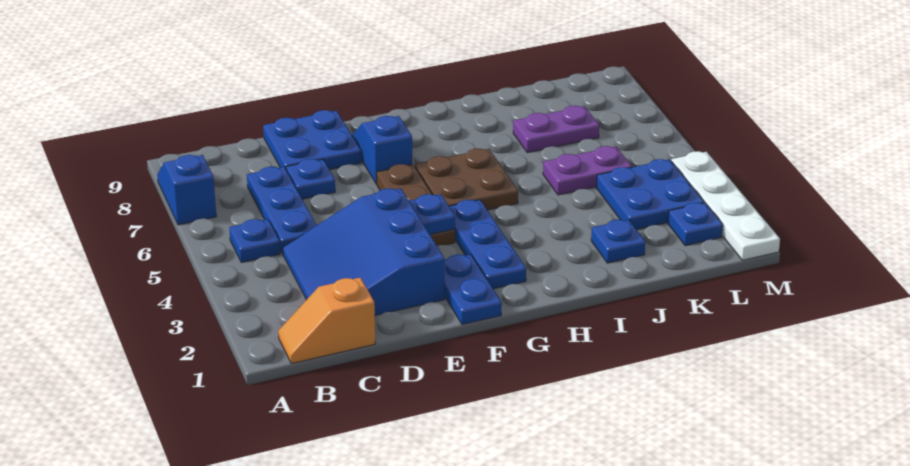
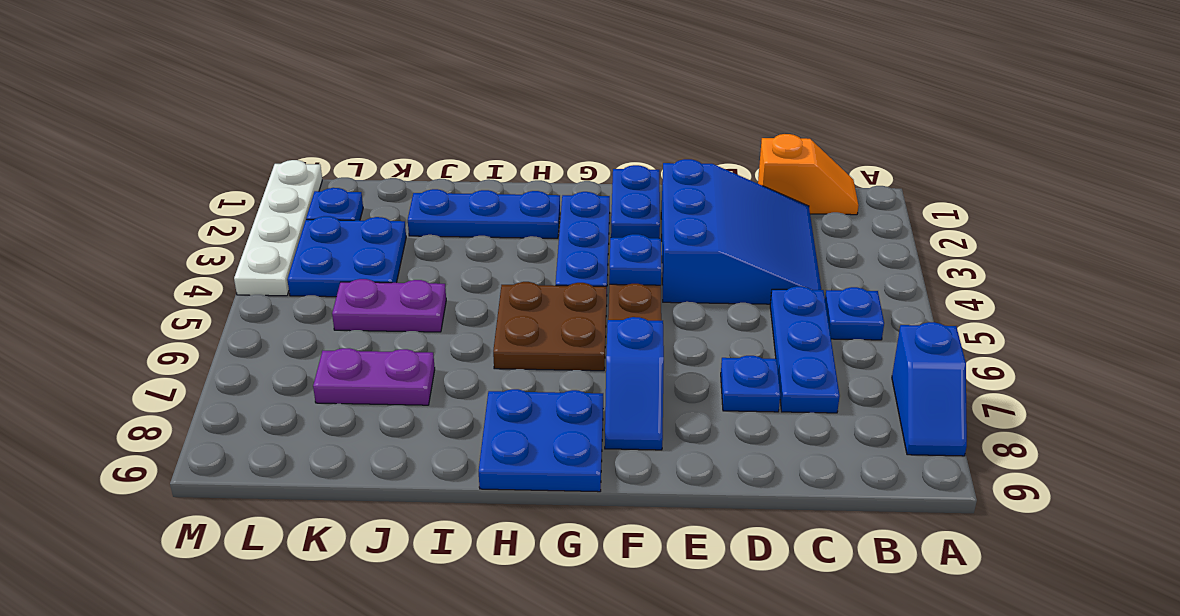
blue plate D8:E9 level 1 -> blue plate G8:H9 level 1
blue plate J2 level 1 -> blue plate H2:J2 level 1

